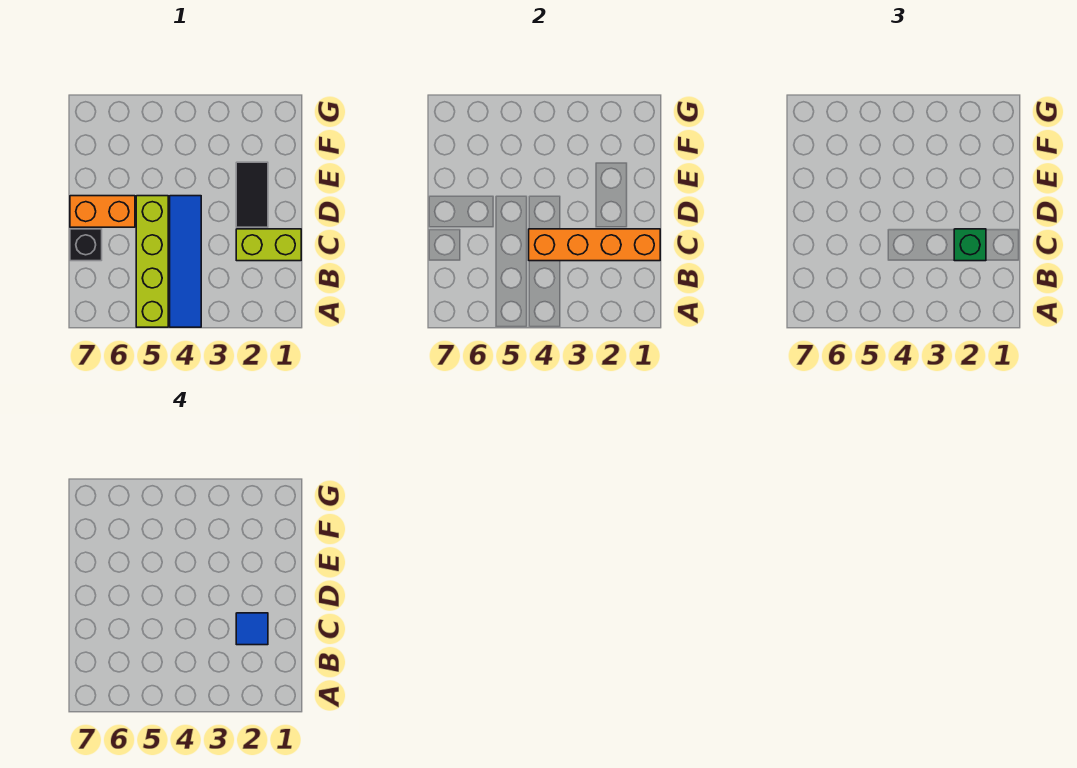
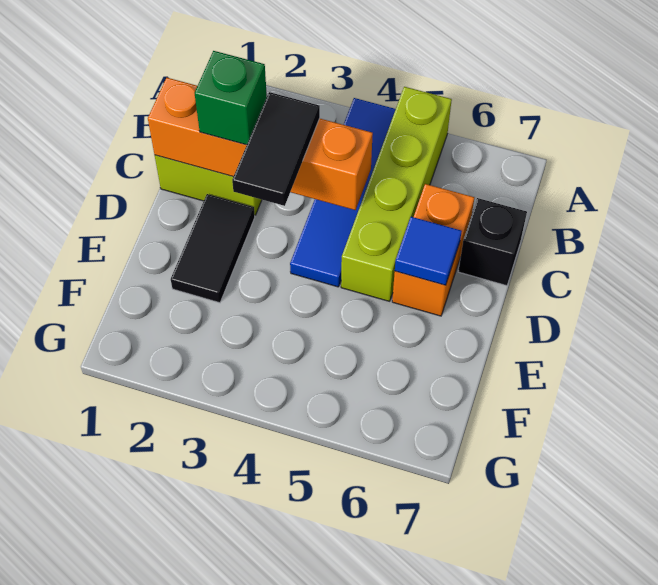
blue tile C2 level 4 -> blue tile D6 level 2
none -> black tile C3:D3 level 3
orange brick D6:D7 level 1 -> orange brick C6:D6 level 1

